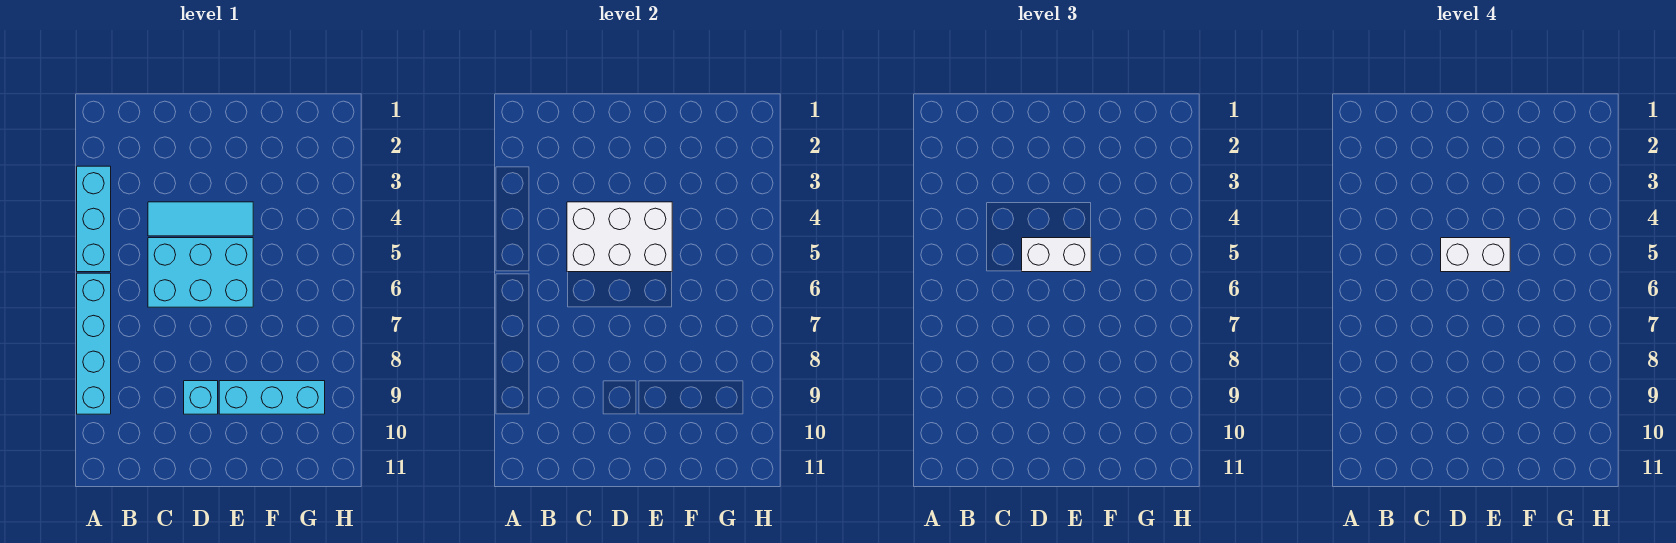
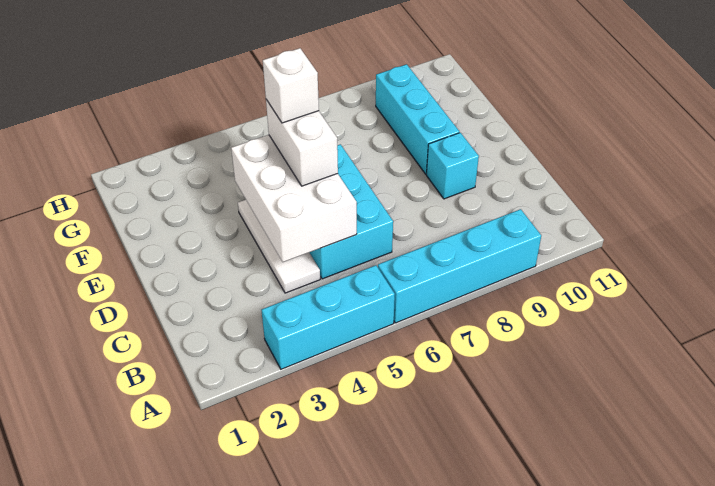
cyan tile C4:E4 level 1 -> white tile C4:E4 level 1
white brick D5:E5 level 4 -> white brick E5 level 4

